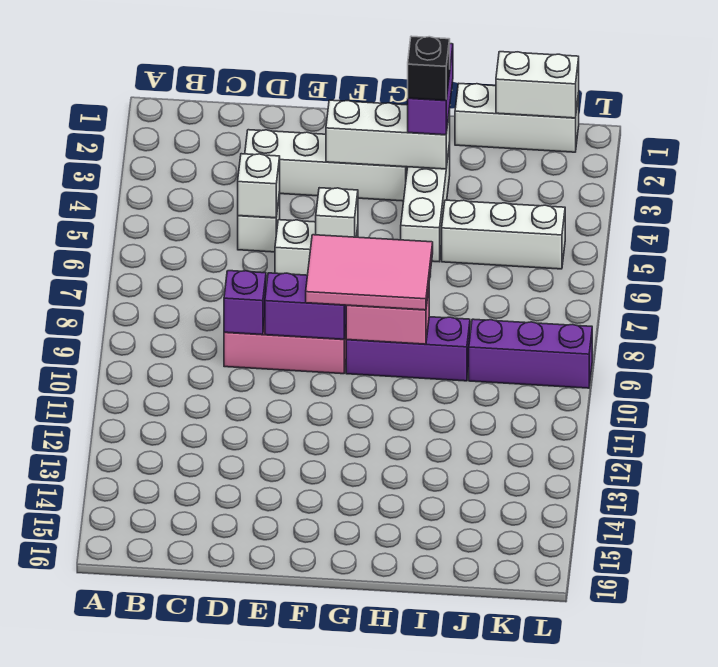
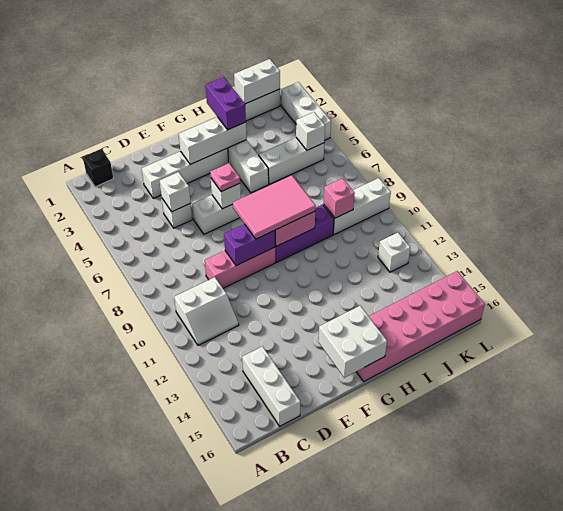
none -> white slope B10:C11 level 1 top 10
none -> white brick C14:C16 level 1
purple brick D9 level 2 -> none
none -> pink plate F6 level 3
none -> white brick F15:G16 level 2
none -> pink brick G15:L16 level 1
black brick H3 level 4 -> black brick B1 level 1
purple brick J9:L9 level 1 -> white brick J9:L9 level 1
none -> pink brick J9 level 2
none -> white brick K5 level 2
none -> white brick K12 level 1
none -> white brick L2:L4 level 1

